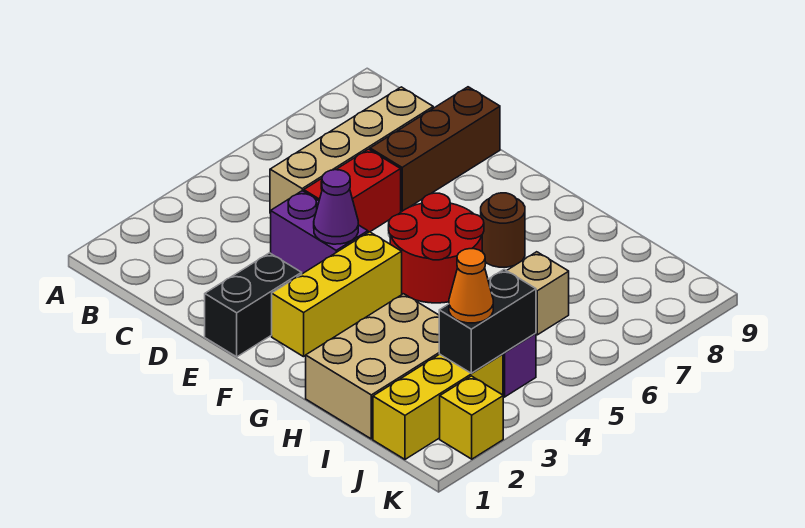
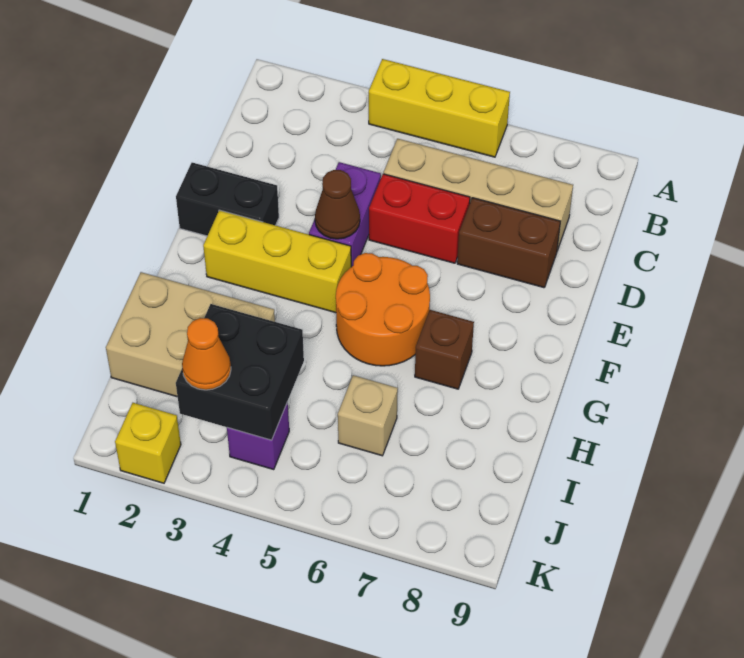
brown brick D7:D9 level 1 -> brown brick D7:D8 level 1
purple cone E4 level 2 -> brown cone E4 level 2
red round brick F5:G6 level 1 -> orange round brick F5:G6 level 1
brown round brick G7 level 1 -> brown brick G7 level 1
yellow brick J1:J3 level 1 -> yellow brick A4:A6 level 1
black brick J3:J4 level 2 -> black brick I3:J4 level 2

